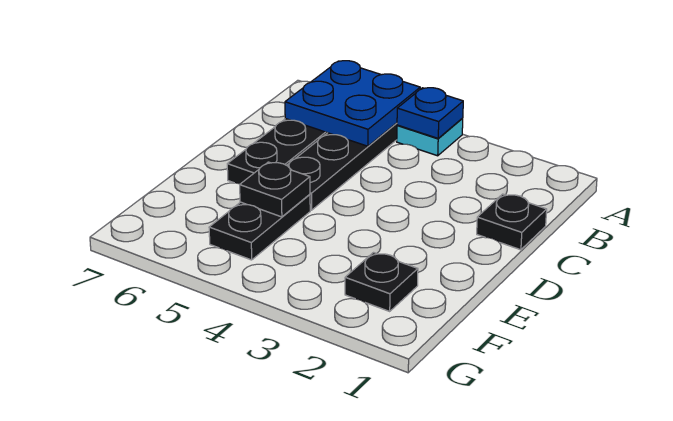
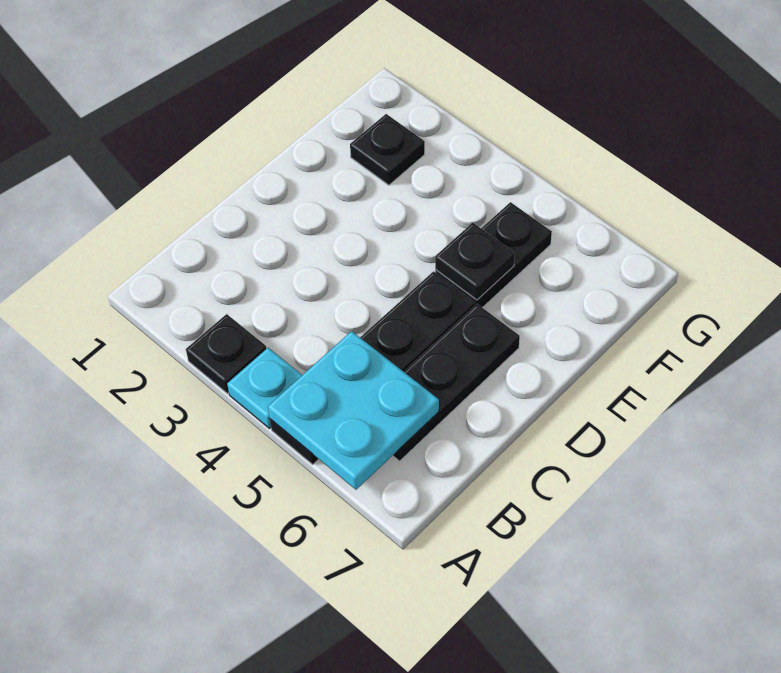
blue plate A4 level 2 -> none
blue plate A5:B6 level 2 -> cyan plate A5:B6 level 2
black plate C1 level 1 -> black plate A3 level 1

